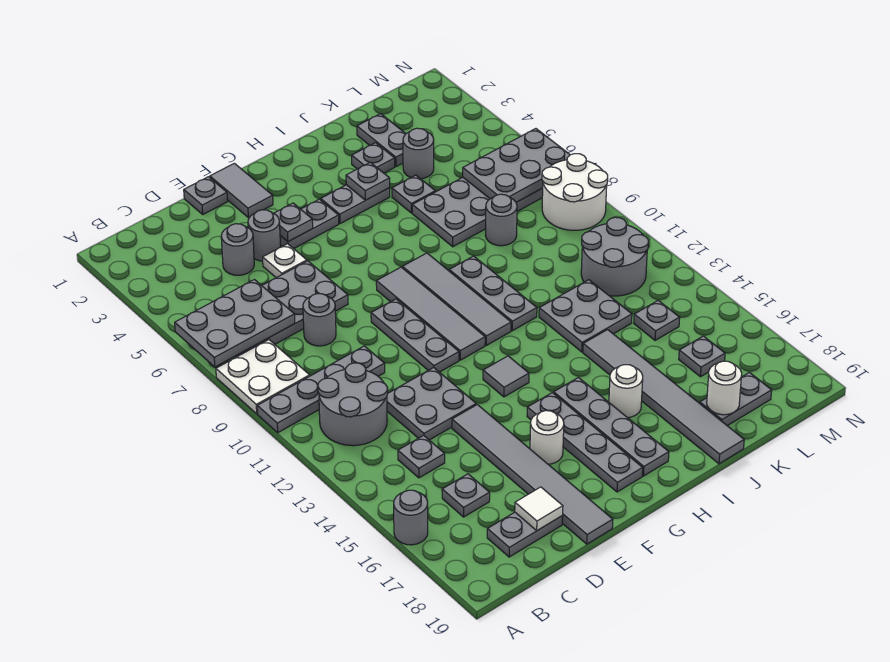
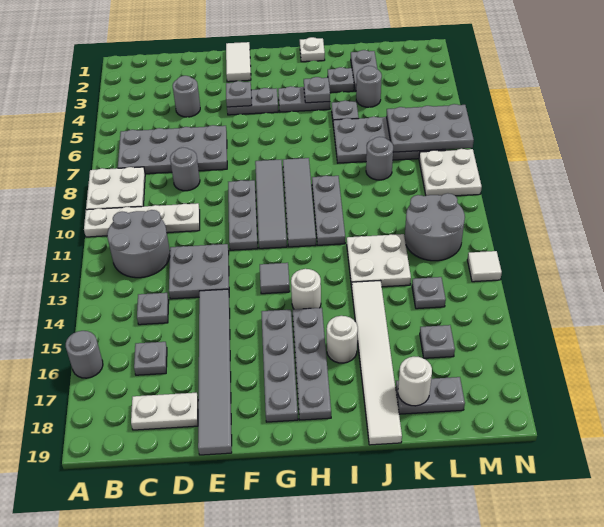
grey plate A6:C7 level 2 -> none
grey plate A10:D10 level 1 -> white plate A10:D10 level 1
grey plate C18:D18 level 1 -> white plate C18:D18 level 1
white tile D18 level 2 -> white tile N13 level 1
grey plate E1 level 1 -> none
grey round brick E4 level 1 -> none
white plate E5 level 1 -> white plate I1 level 1
grey tile F1:F2 level 1 -> white tile F1:F2 level 1
white round brick F16 level 1 -> white round brick H14 level 1
grey plate J12:K13 level 1 -> white plate J12:K13 level 1
grey tile J14:J19 level 1 -> white tile J14:J19 level 1
white round brick M8:N9 level 1 -> white plate M8:N9 level 1

